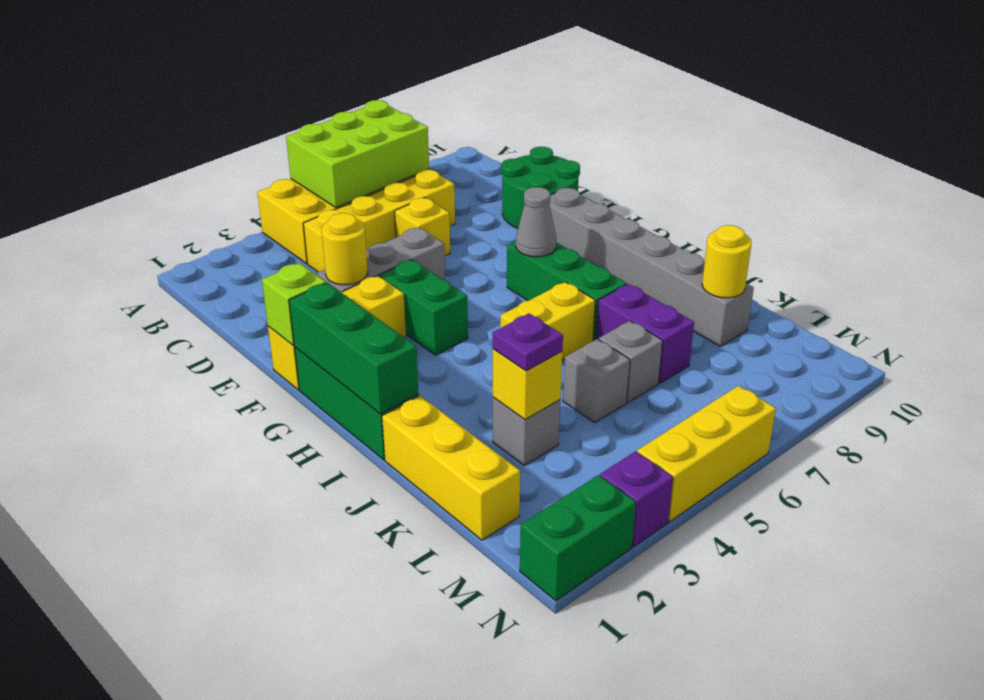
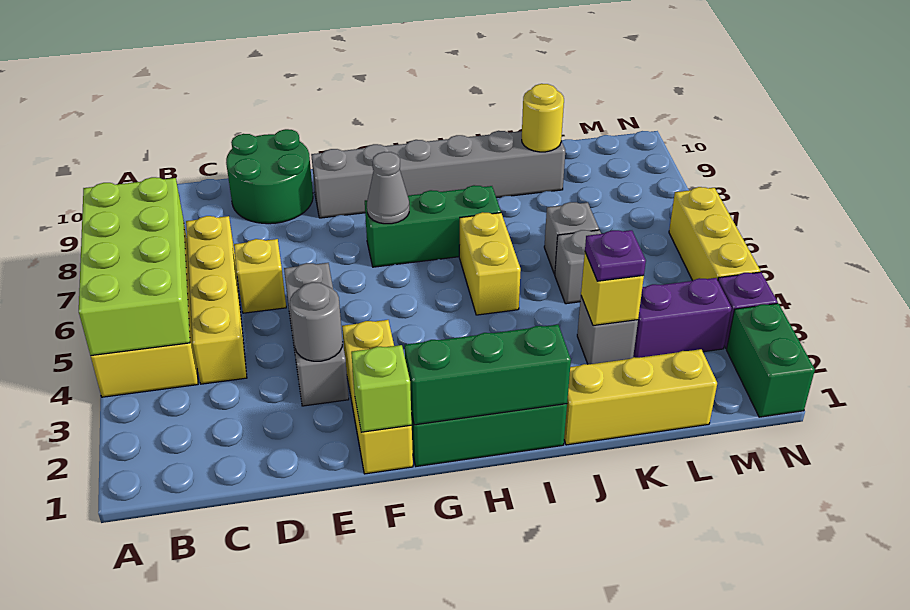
lime brick A5:B7 level 2 -> lime brick A4:B7 level 2
yellow round brick E3 level 2 -> grey round brick E3 level 2
green brick F4:G4 level 1 -> none
purple brick J7:K7 level 1 -> purple brick L3:M3 level 1

